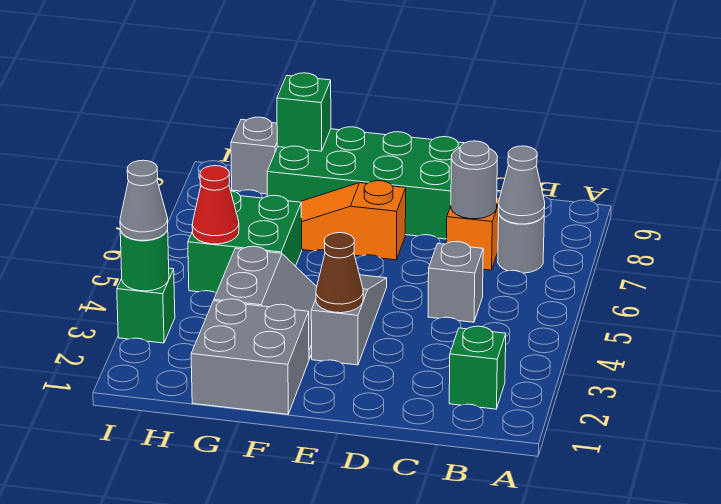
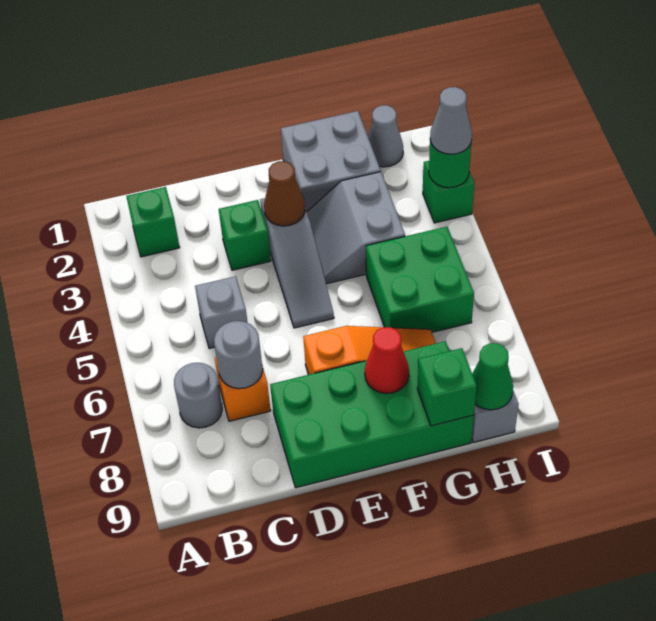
grey cone B7 level 2 -> grey cone H1 level 1
none -> green brick D3 level 1
red cone H5 level 2 -> red cone F8 level 2
none -> green cone H9 level 2

